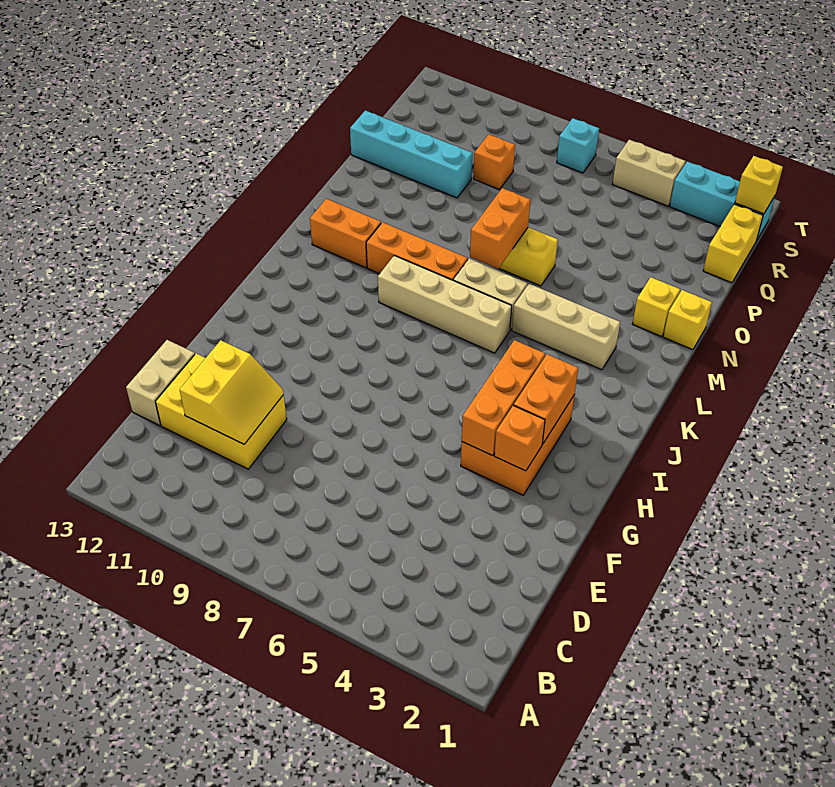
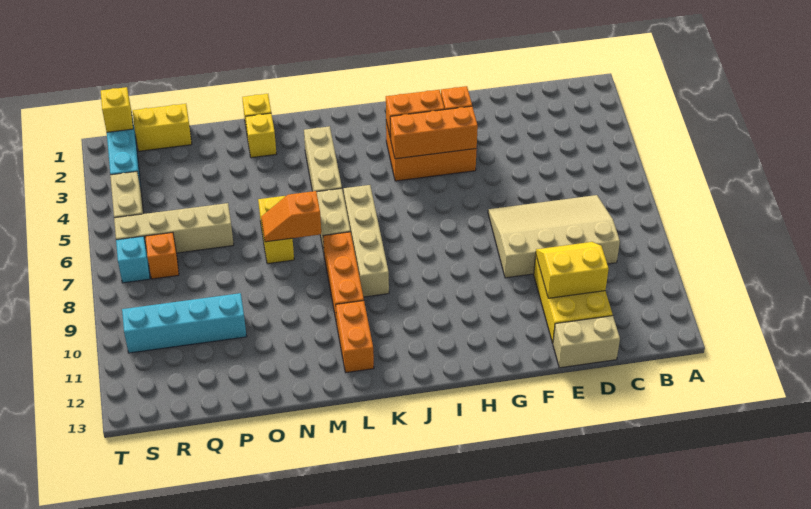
none -> tan slope C7:F9 level 1 top 9
orange brick M7:N7 level 2 -> orange slope M7:N7 level 2 top M
none -> tan brick P6:S6 level 1
cyan brick P10:P13 level 1 -> cyan brick P10:S10 level 1
orange brick Q9 level 1 -> orange brick R7 level 1

